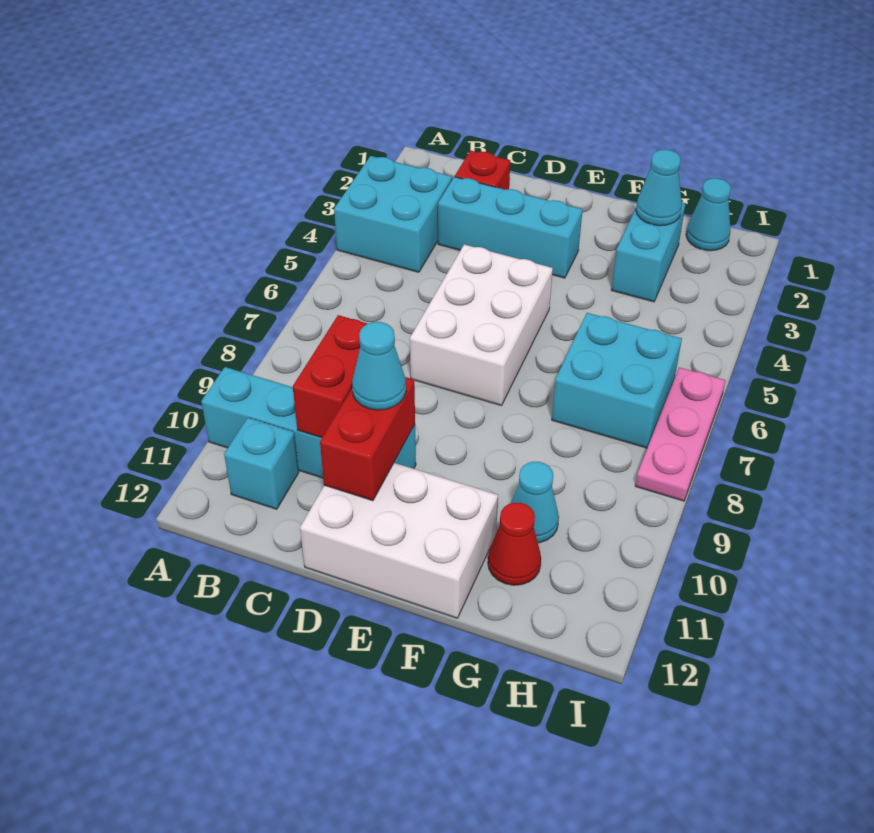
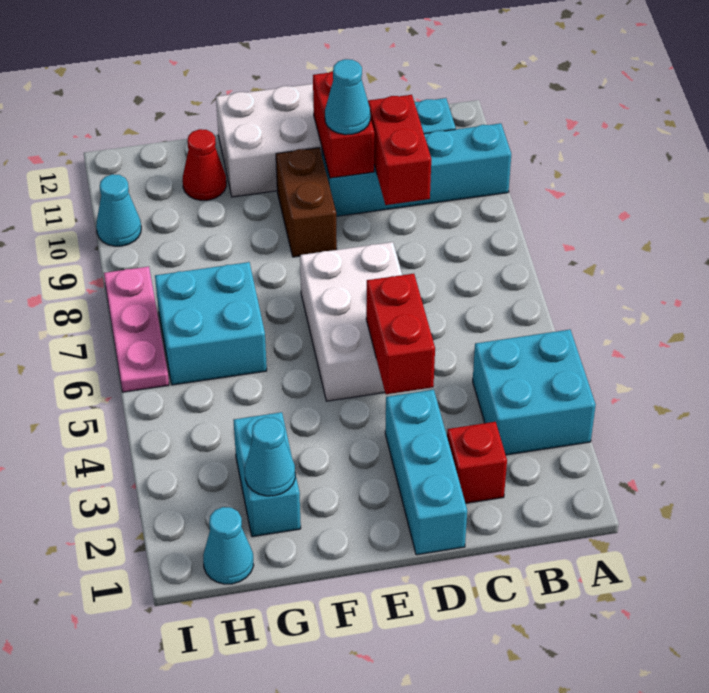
cyan brick C3:E3 level 1 -> cyan brick D1:D3 level 1
none -> red brick D4:D5 level 2
none -> brown brick E9:E10 level 1
cyan cone G10 level 1 -> cyan cone I10 level 1

